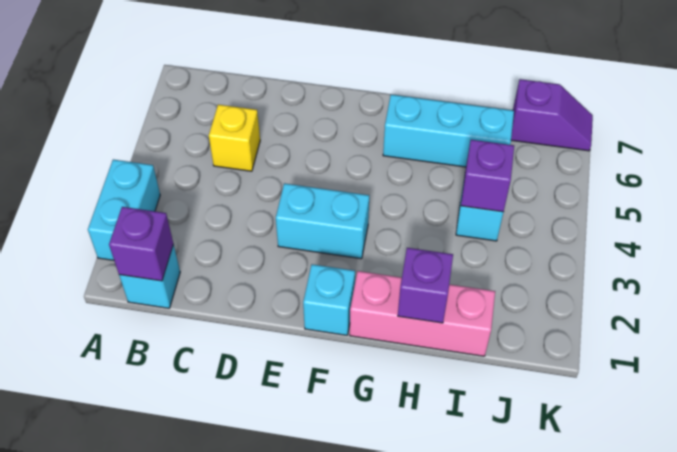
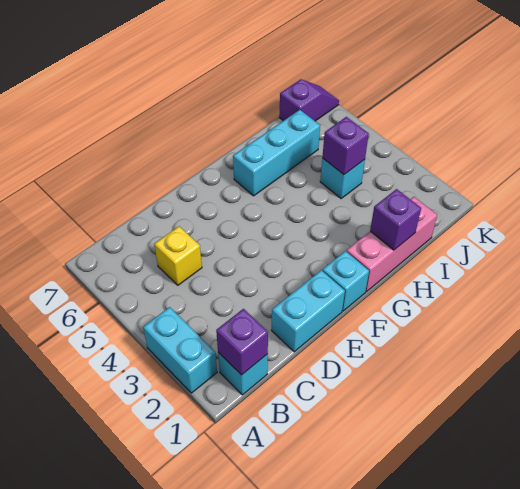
cyan brick E3:F3 level 1 -> cyan brick D1:E1 level 1

